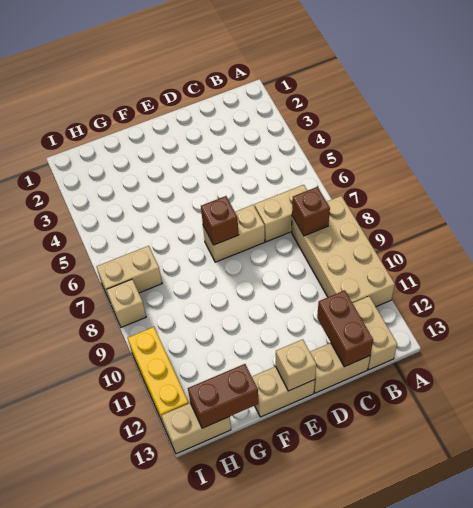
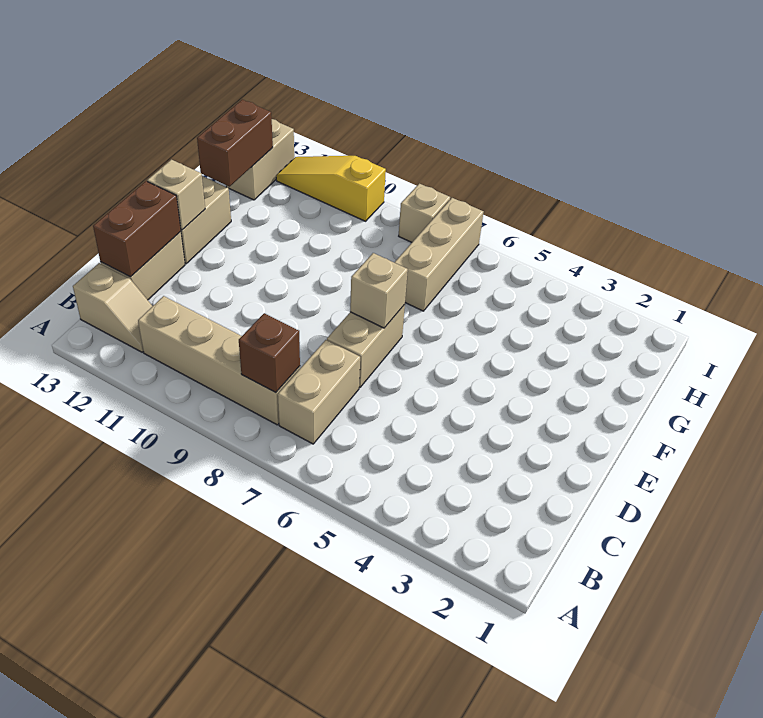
tan brick A8:B11 level 1 -> tan brick B8:B11 level 1
tan brick B12:B13 level 1 -> tan slope B12:B13 level 1 top 13
brown brick C12:C13 level 2 -> brown brick C13:D13 level 2
brown brick E7 level 2 -> tan brick E7 level 2
tan brick H7:I7 level 1 -> tan brick G7:I7 level 1
yellow brick I10:I12 level 1 -> yellow slope I10:I12 level 1 top 10

